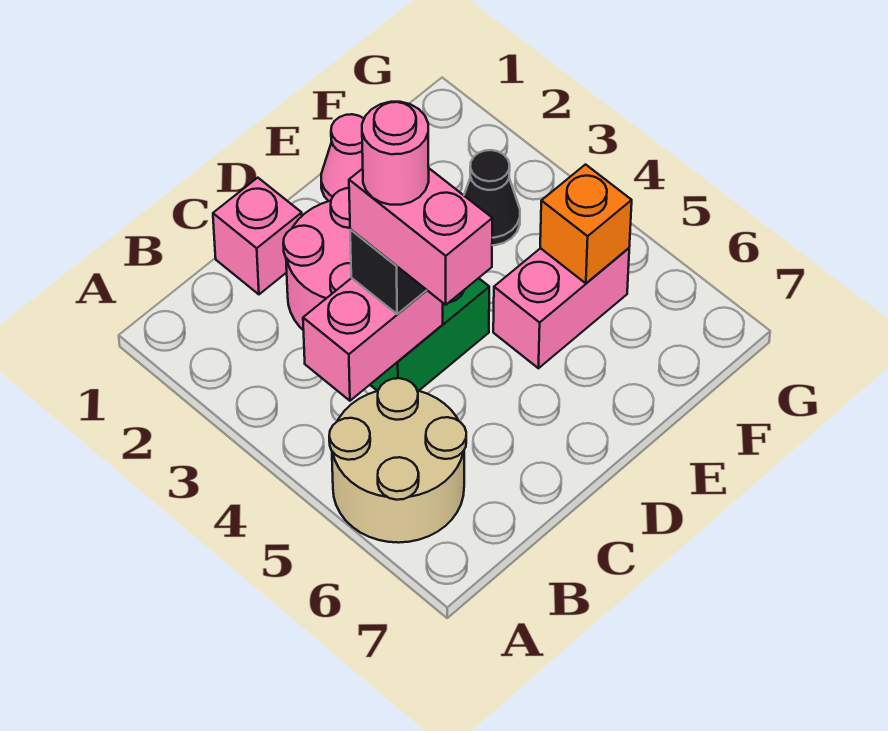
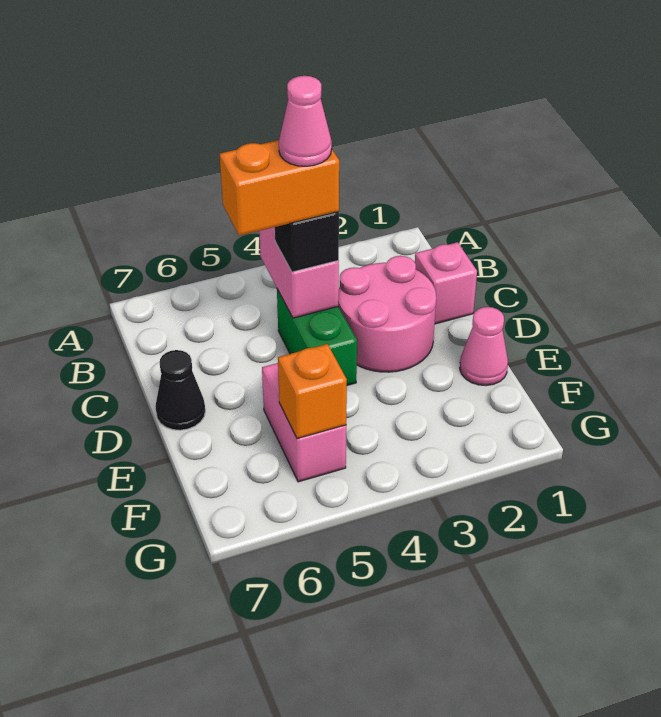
tan round brick A5:B6 level 1 -> none
pink brick C4:C5 level 4 -> orange brick C4:C5 level 4
pink round brick C4 level 5 -> pink cone C4 level 5
black cone F3 level 1 -> black cone D7 level 1

